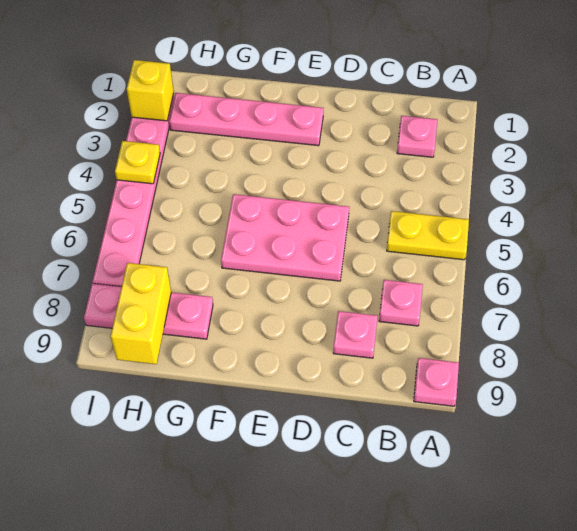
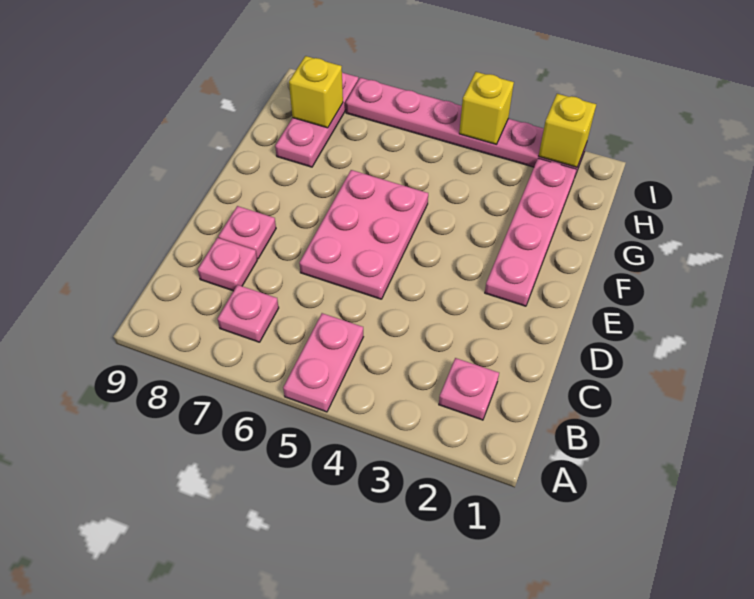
yellow plate A5:B5 level 1 -> pink plate A5:B5 level 1
pink plate A9 level 1 -> pink plate D8 level 1
yellow brick H8:H9 level 2 -> yellow brick H8 level 2
yellow plate I4 level 2 -> yellow brick I4 level 2

